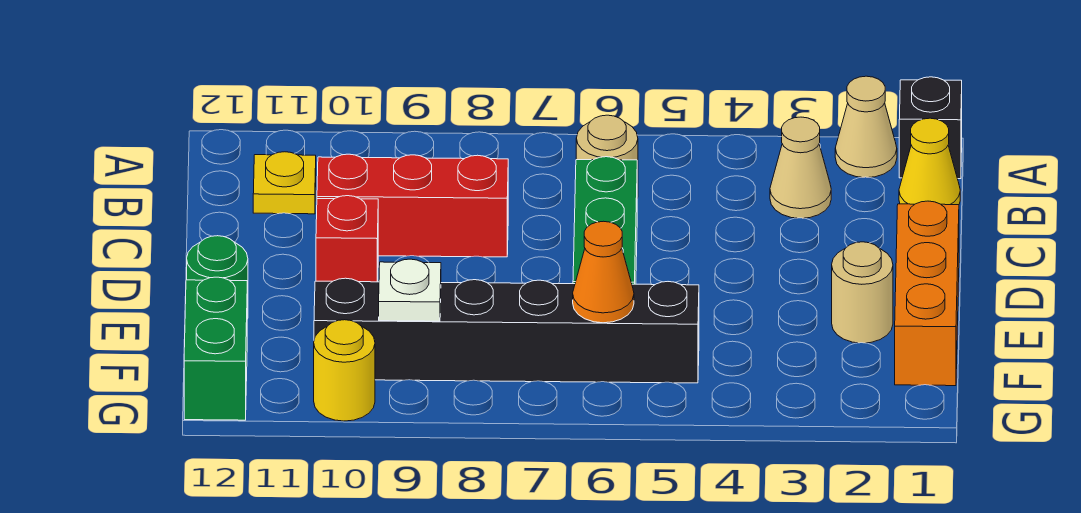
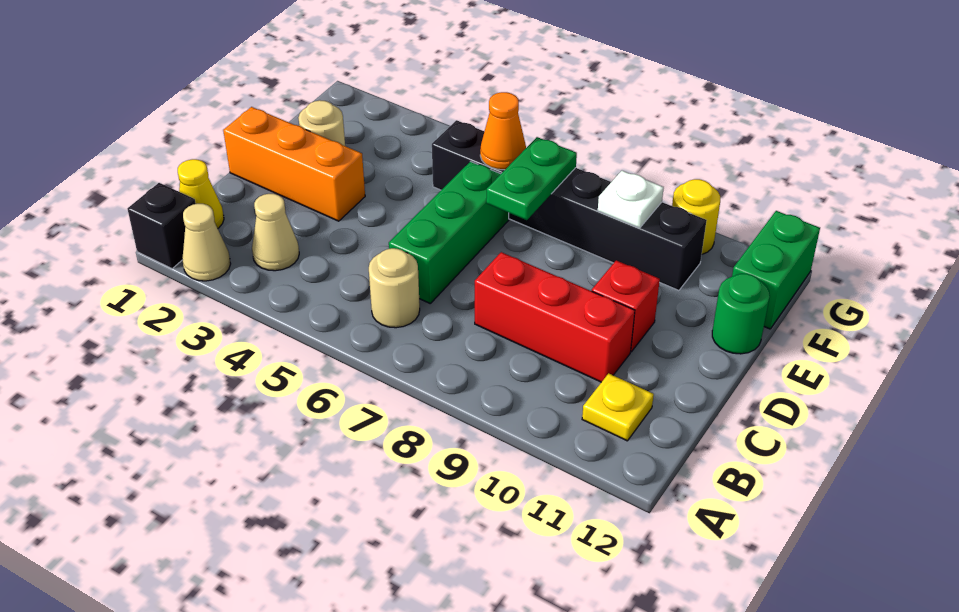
orange brick D1:F1 level 1 -> orange brick D1:D3 level 1
none -> green plate E7:F7 level 2

